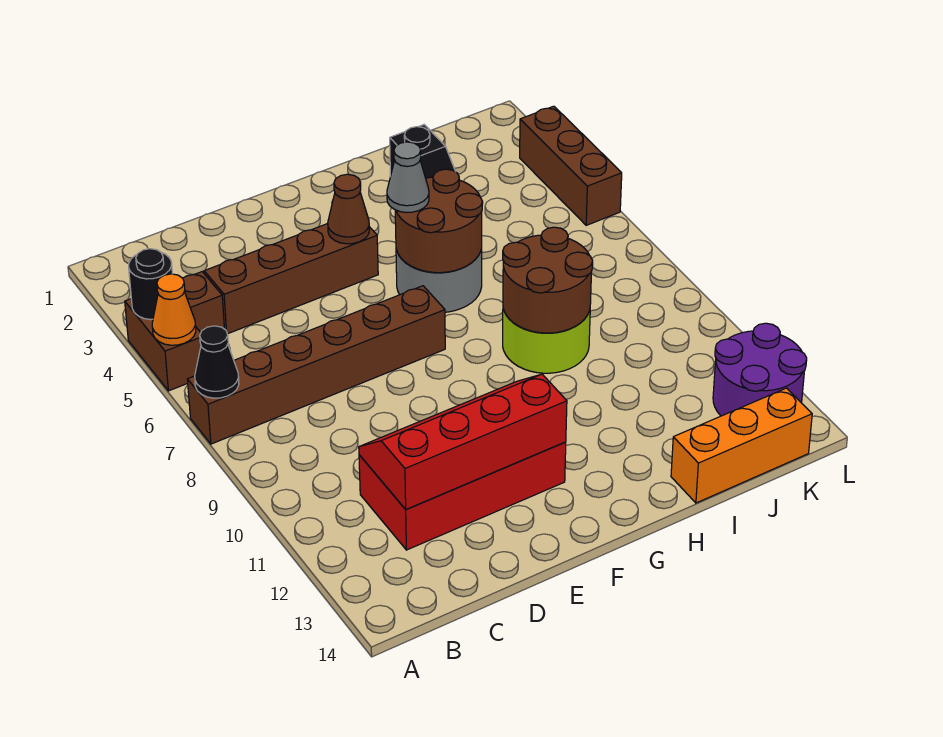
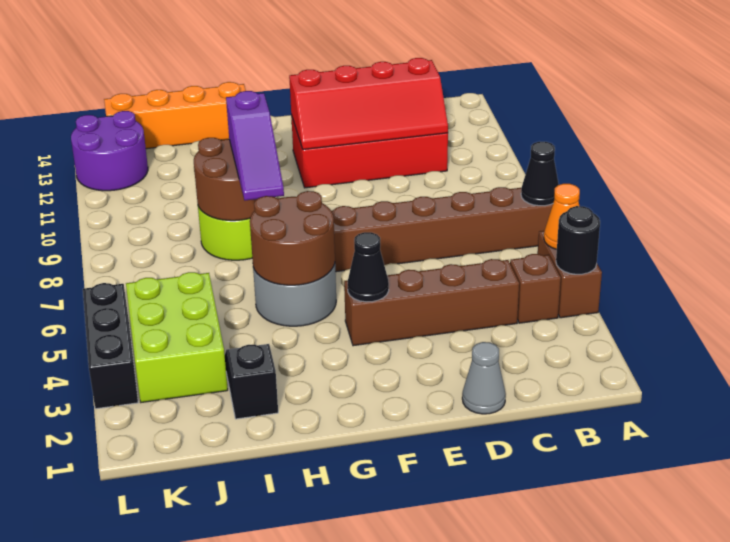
brown cone F4 level 2 -> black cone F4 level 2
grey cone G5 level 3 -> grey cone D1 level 1
none -> purple slope H7:H9 level 3 top 9
orange brick I14:K14 level 1 -> orange brick H14:K14 level 1
none -> lime brick J3:K5 level 1
brown brick L3:L5 level 1 -> black brick L3:L5 level 1

